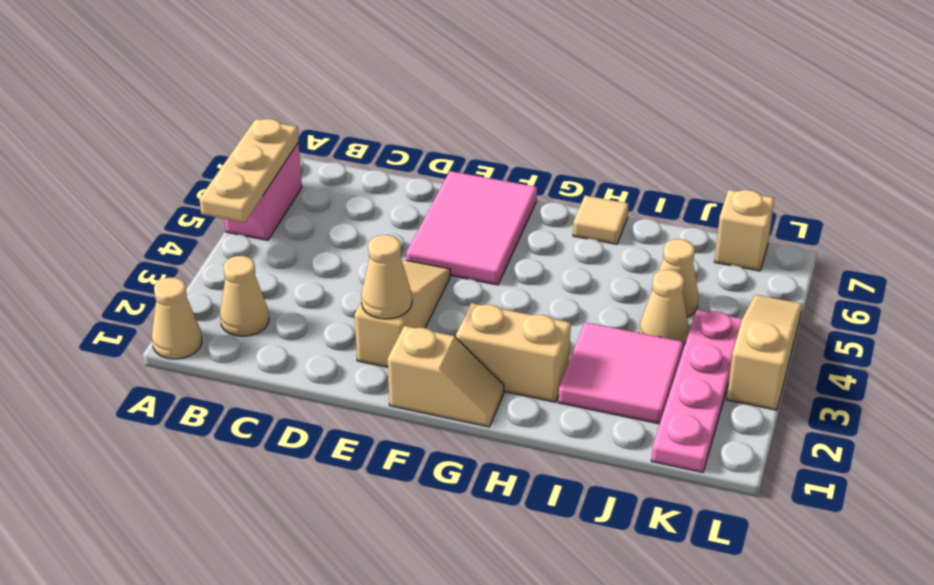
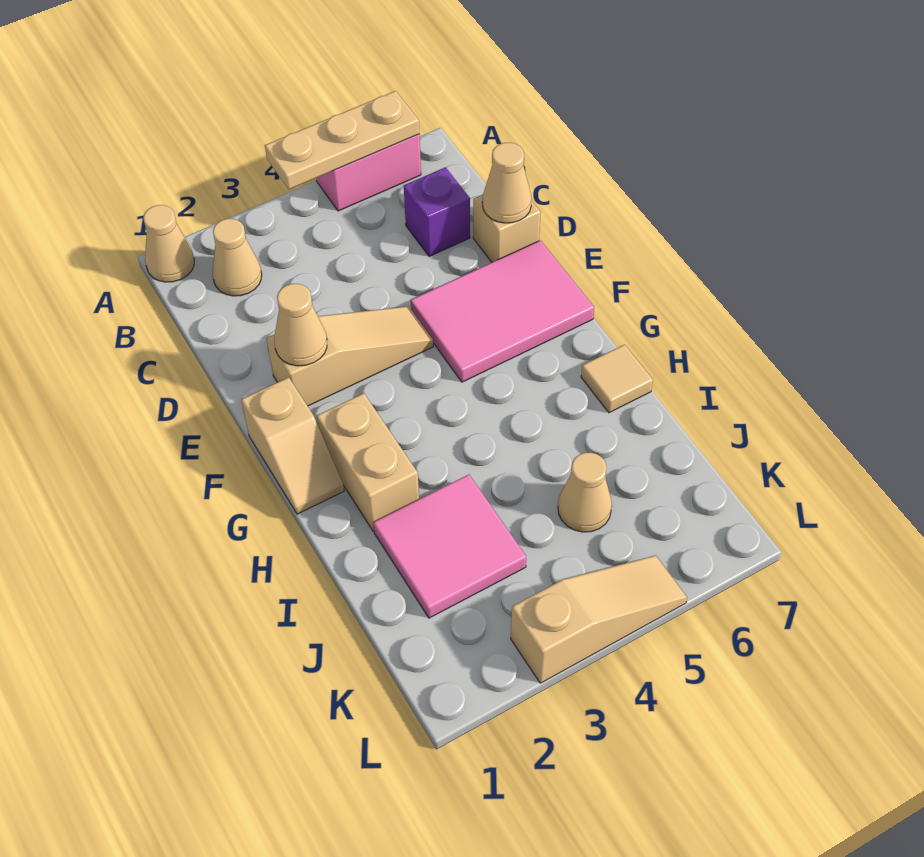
none -> purple brick C6 level 1
tan cone J4 level 1 -> tan cone D7 level 2
pink plate K1:K4 level 1 -> none
tan brick K7 level 1 -> tan brick D7 level 1

